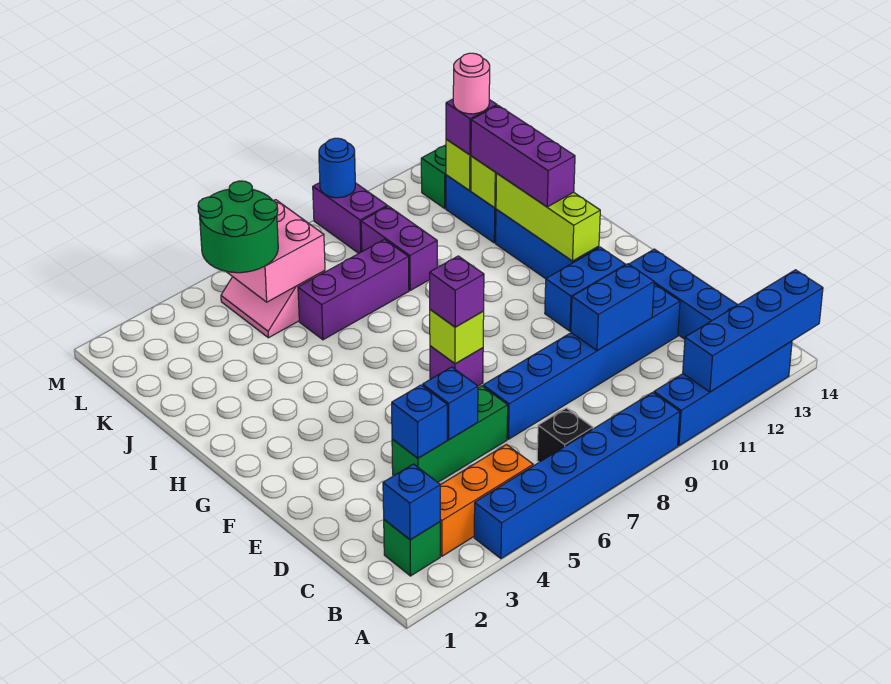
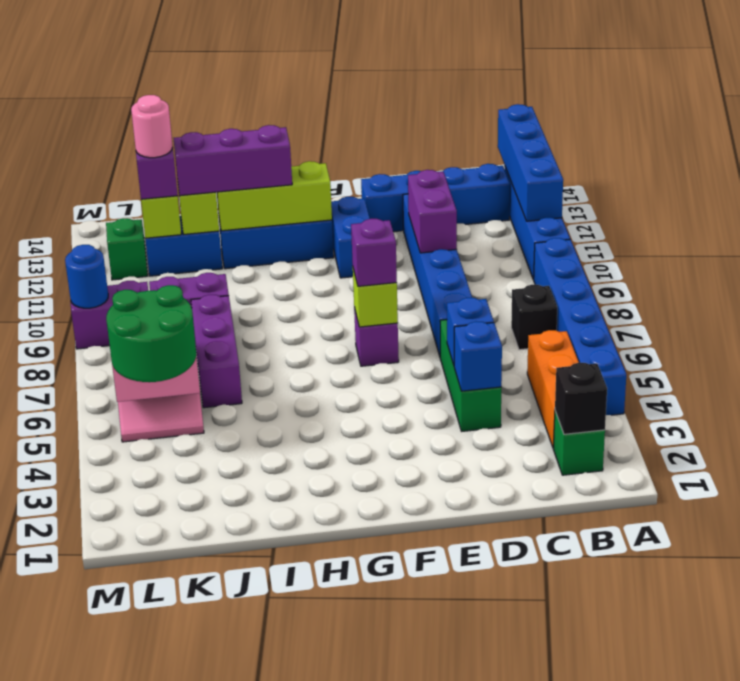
blue brick B2 level 2 -> black brick B2 level 2
blue brick D10:D11 level 2 -> purple brick D10:D11 level 2

